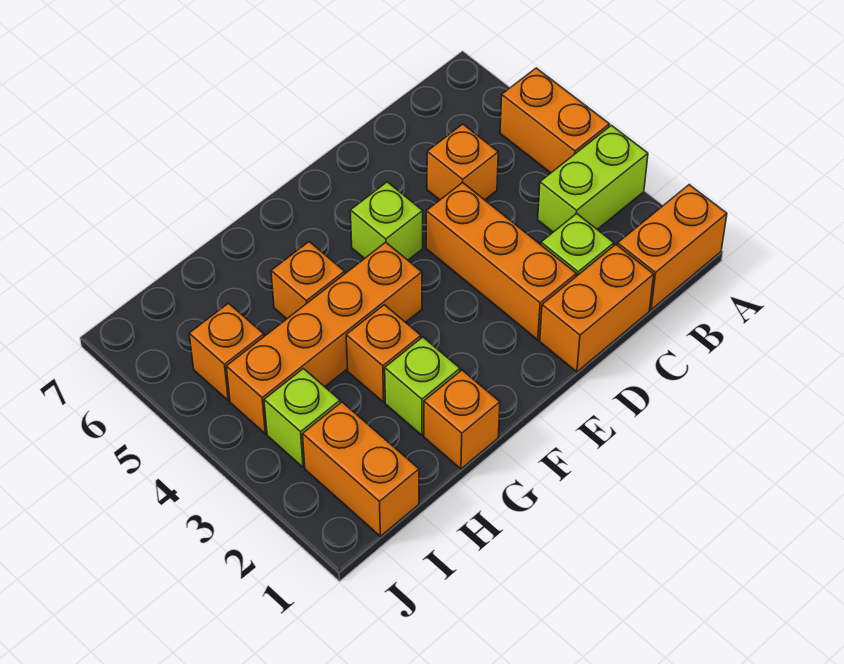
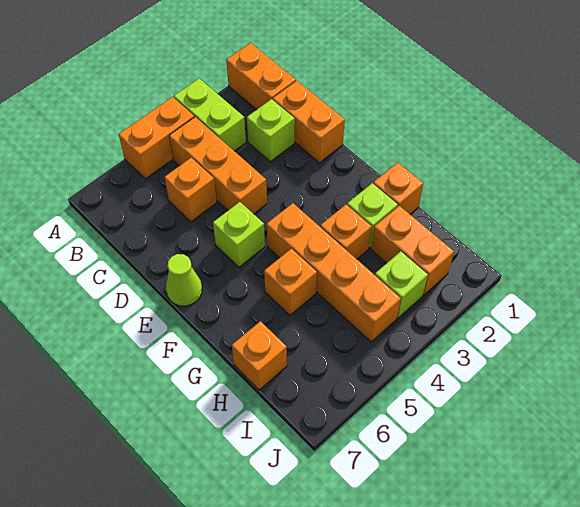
orange brick D2:D4 level 1 -> orange brick B4:D4 level 1
none -> lime cone E7 level 1
orange brick I1:I2 level 1 -> orange brick H2:I2 level 1
orange brick I5 level 1 -> orange brick H7 level 1

